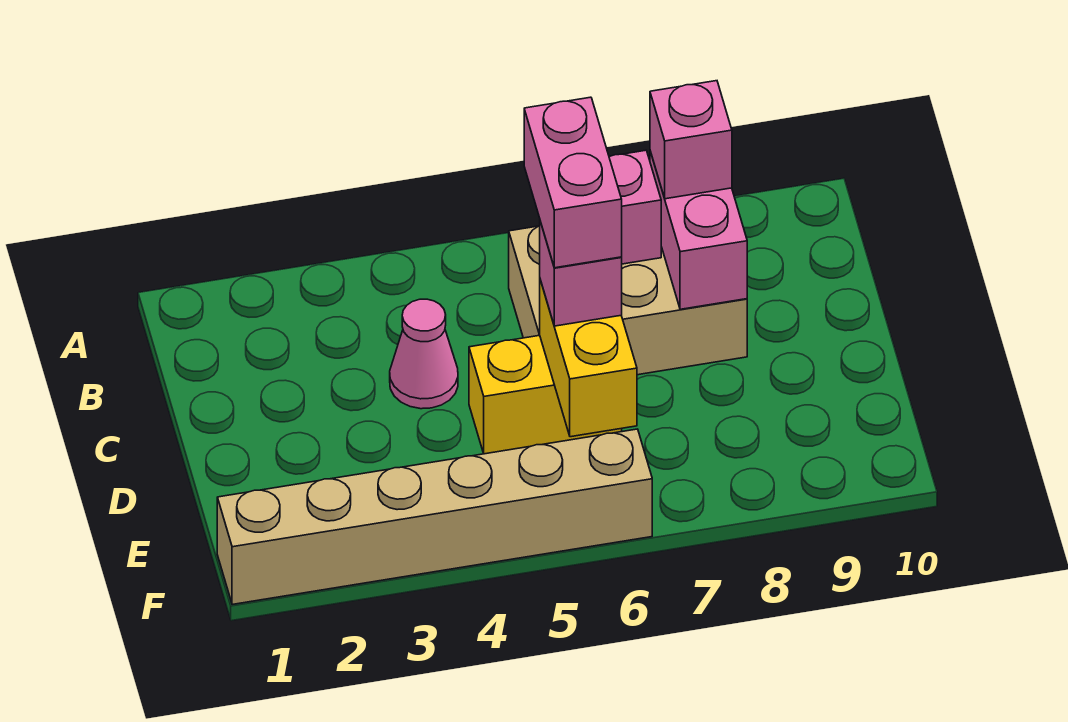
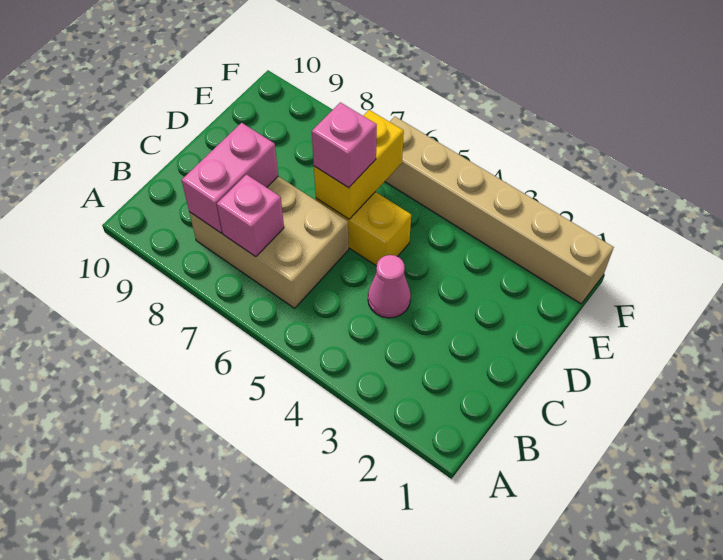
pink brick B8 level 3 -> none
pink brick C6:D6 level 4 -> none

